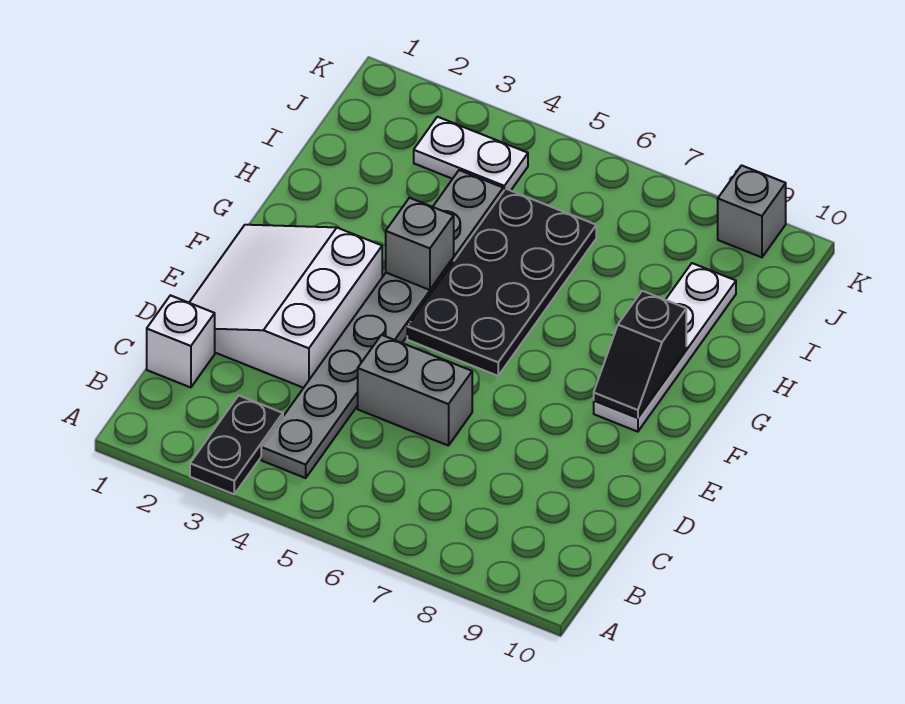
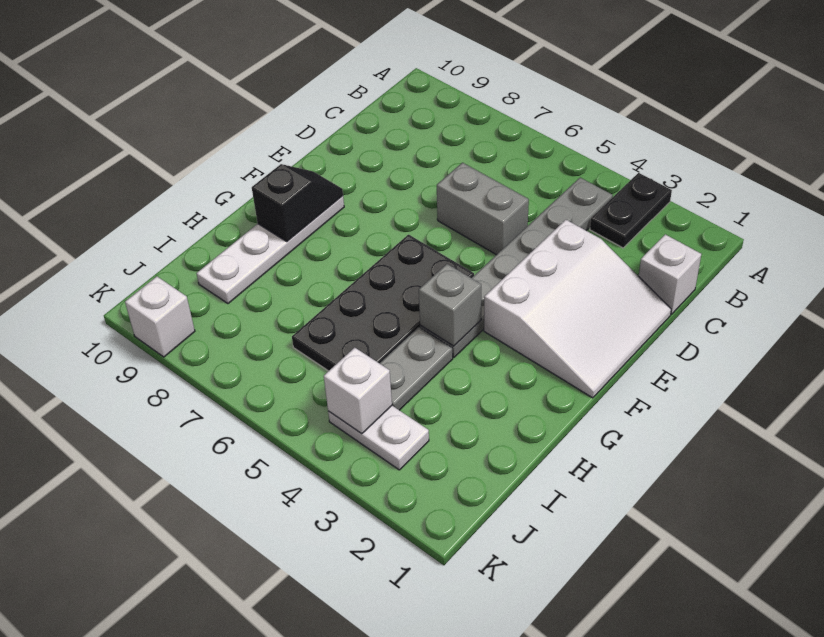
none -> white brick J4 level 2
grey brick K9 level 1 -> white brick K9 level 1

